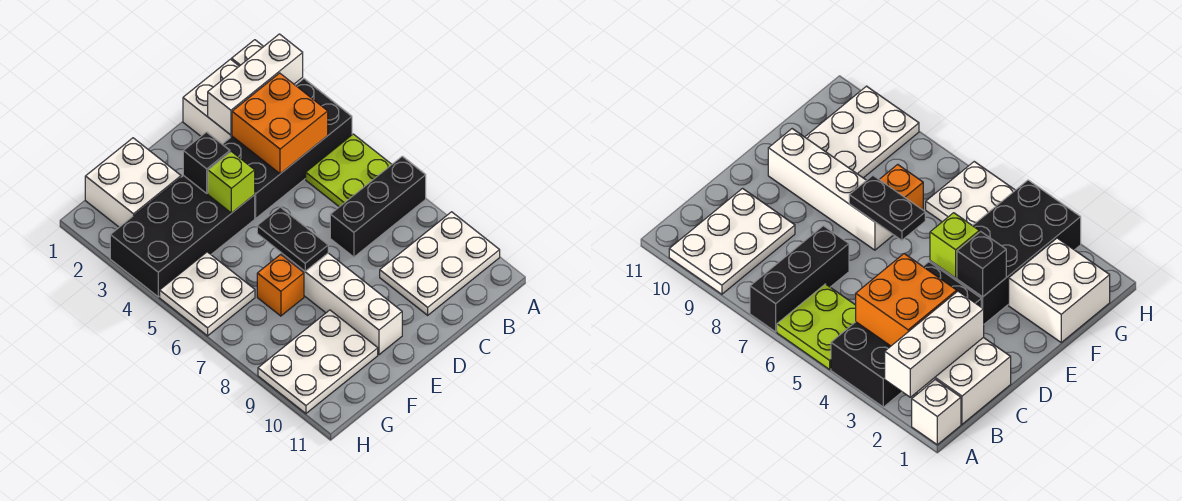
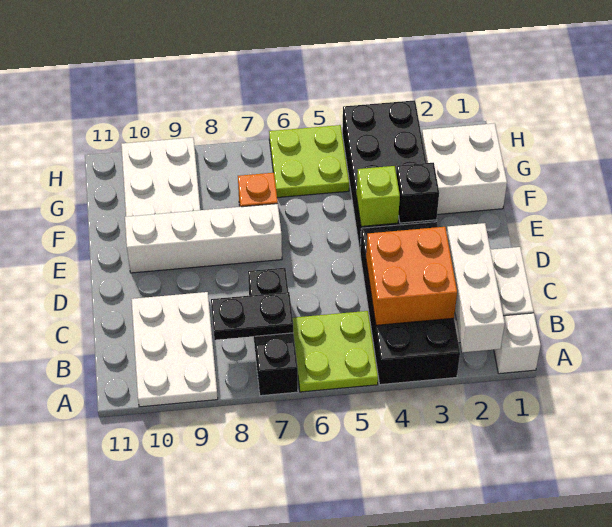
black plate E6:E7 level 2 -> black plate B7:B8 level 2
white plate G5:H6 level 1 -> lime plate G5:H6 level 1

